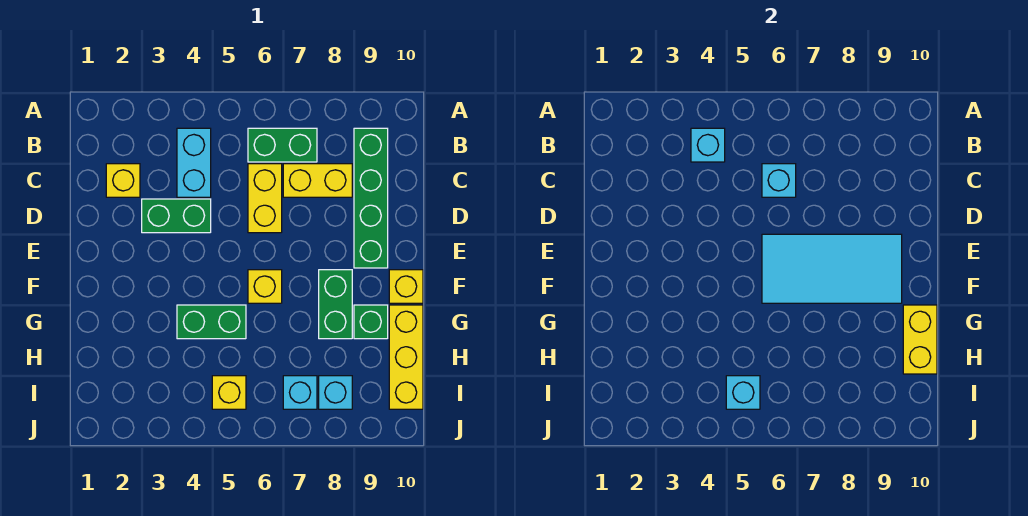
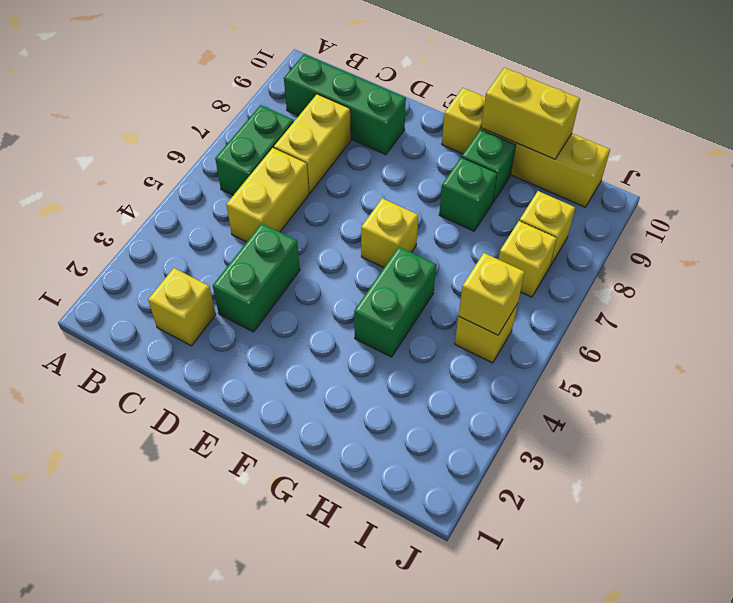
cyan brick B4:C4 level 1 -> none
cyan brick B4 level 2 -> none
green brick B9:E9 level 1 -> green brick B9:D9 level 1
yellow brick C6:D6 level 1 -> yellow brick C5:C6 level 1
cyan brick C6 level 2 -> none
cyan tile E6:F9 level 2 -> none
green brick F8:G8 level 1 -> green brick G8 level 1
cyan brick I5 level 2 -> yellow brick I5 level 2
cyan brick I7 level 1 -> yellow brick I7 level 1
cyan brick I8 level 1 -> yellow brick I8 level 1

